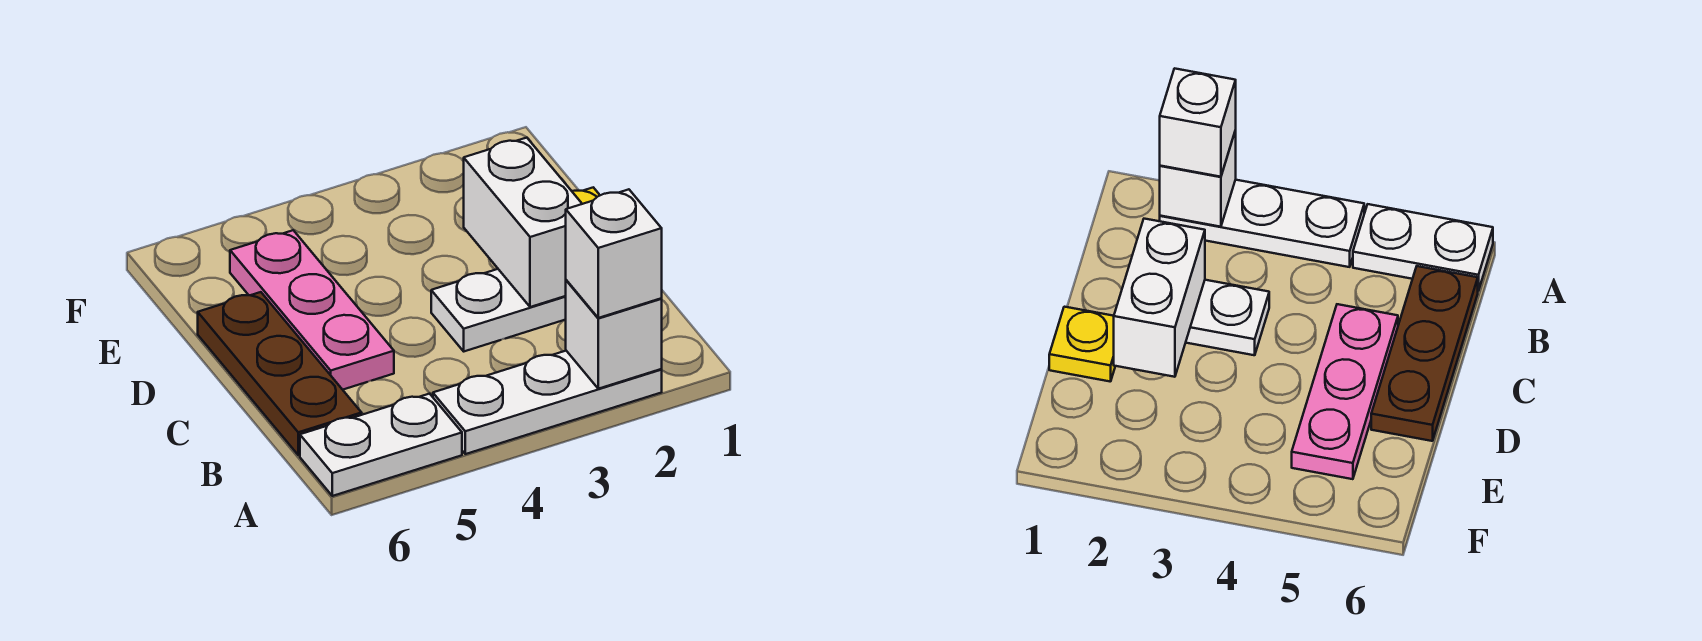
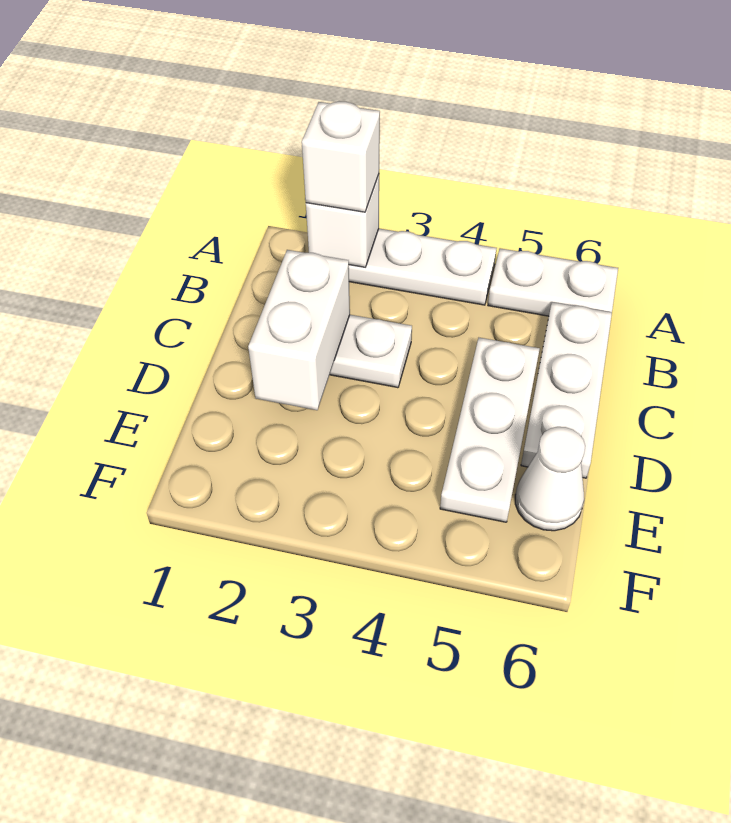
brown plate B6:D6 level 1 -> white plate B6:D6 level 1
pink plate C5:E5 level 1 -> white plate C5:E5 level 1
yellow plate D1 level 1 -> none
none -> white cone E6 level 1

